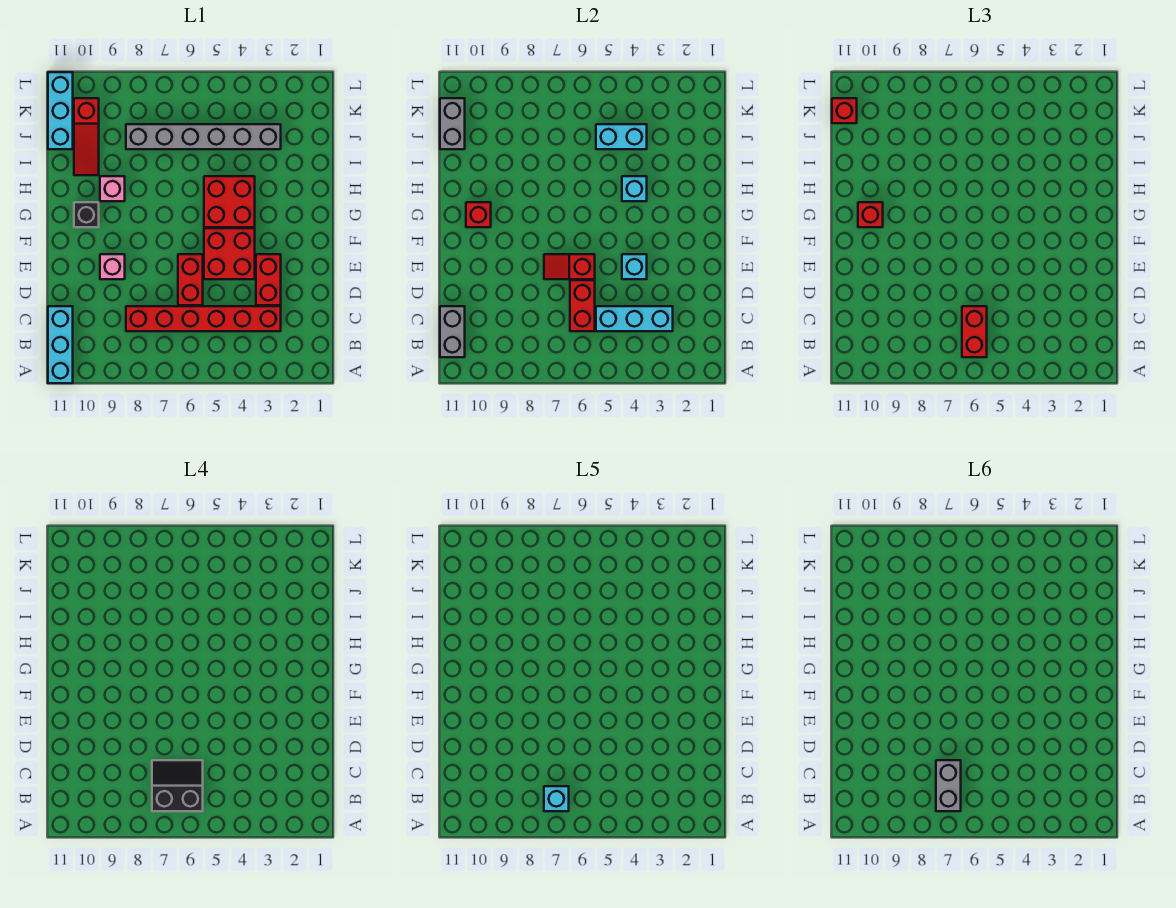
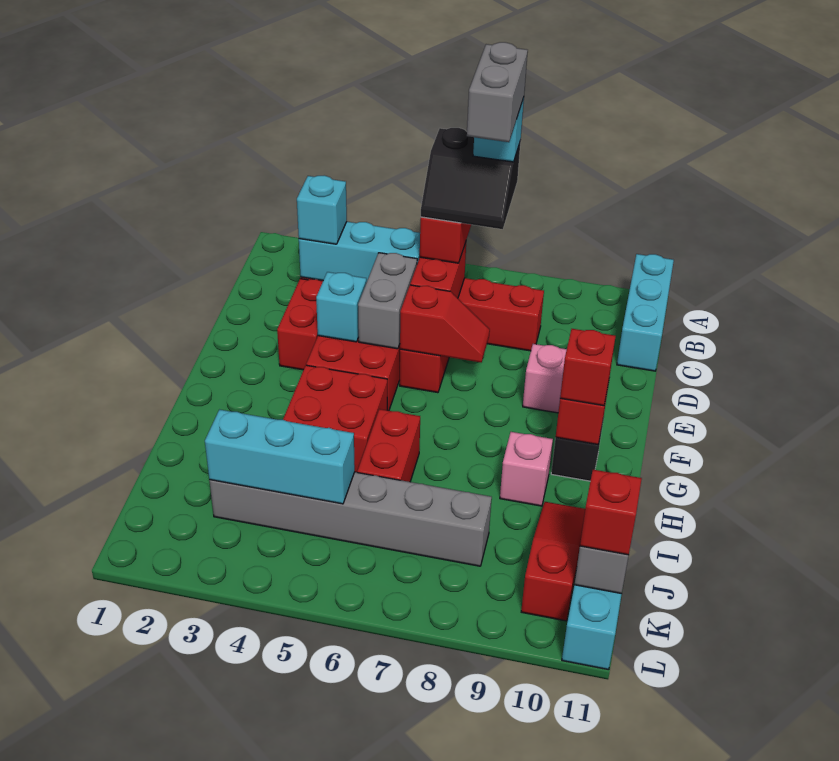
grey brick B11:C11 level 2 -> grey brick D5:E5 level 2
cyan brick H4 level 2 -> cyan brick C3 level 3
none -> red brick H6:I6 level 1
cyan brick J4:J5 level 2 -> cyan brick J3:J5 level 2

